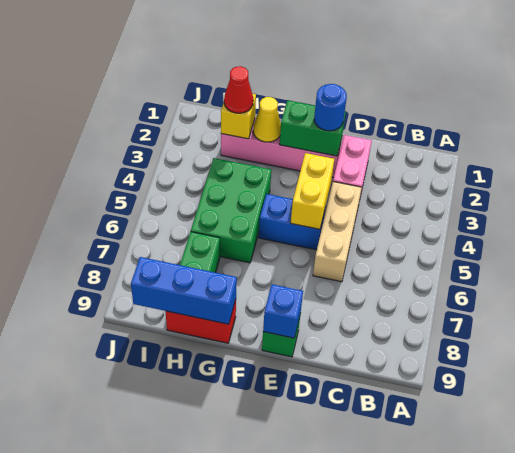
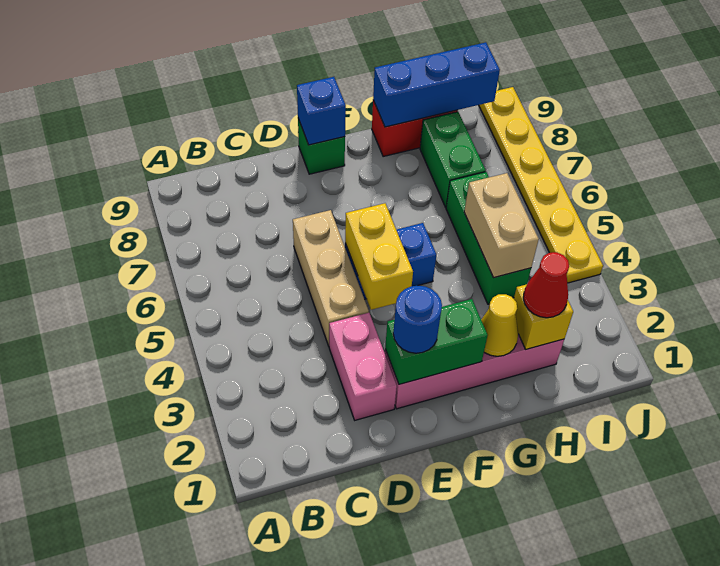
green brick G4:H6 level 1 -> green brick H4:H6 level 1
none -> tan brick H4:H5 level 2
none -> yellow plate J4:J9 level 1

